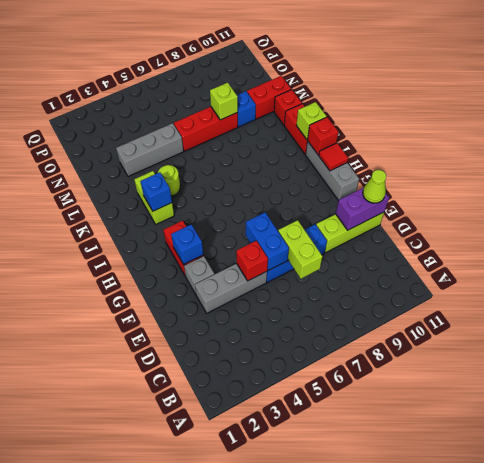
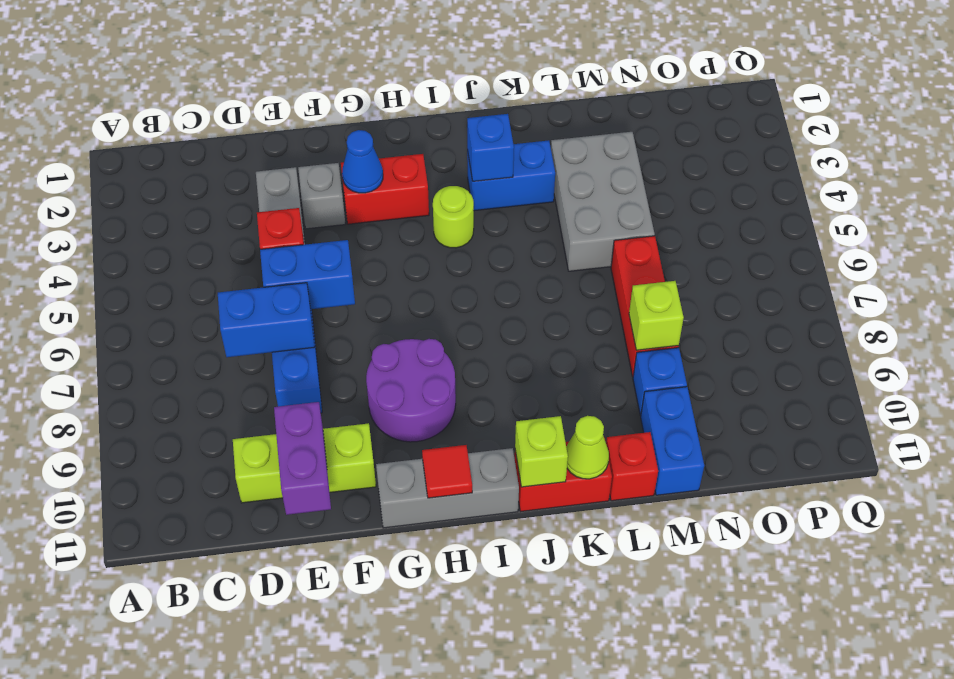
lime brick D7:E7 level 2 -> blue brick D7:E7 level 2
lime brick E9:E11 level 1 -> lime brick D10:F10 level 1
lime cone E11 level 3 -> lime cone K11 level 2
blue brick G3 level 2 -> blue cone G3 level 2
none -> purple round brick G8:H9 level 1
red brick I11 level 2 -> none
lime brick J3:K3 level 1 -> blue brick J3:K3 level 1
lime round brick K4 level 1 -> lime round brick I4 level 1
grey brick M3:M5 level 1 -> grey brick L3:M5 level 1
red brick M10:M11 level 1 -> blue brick M10:M11 level 1

